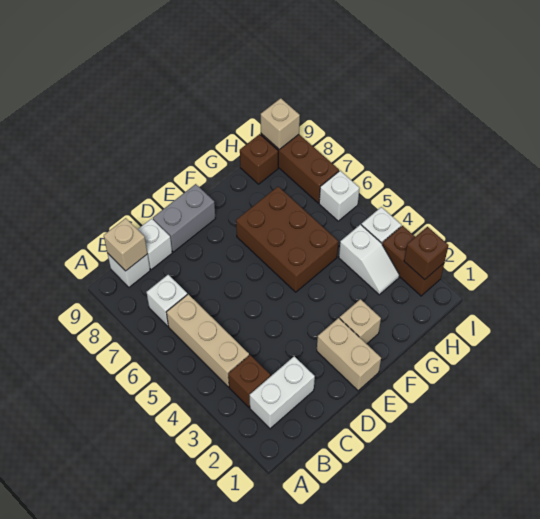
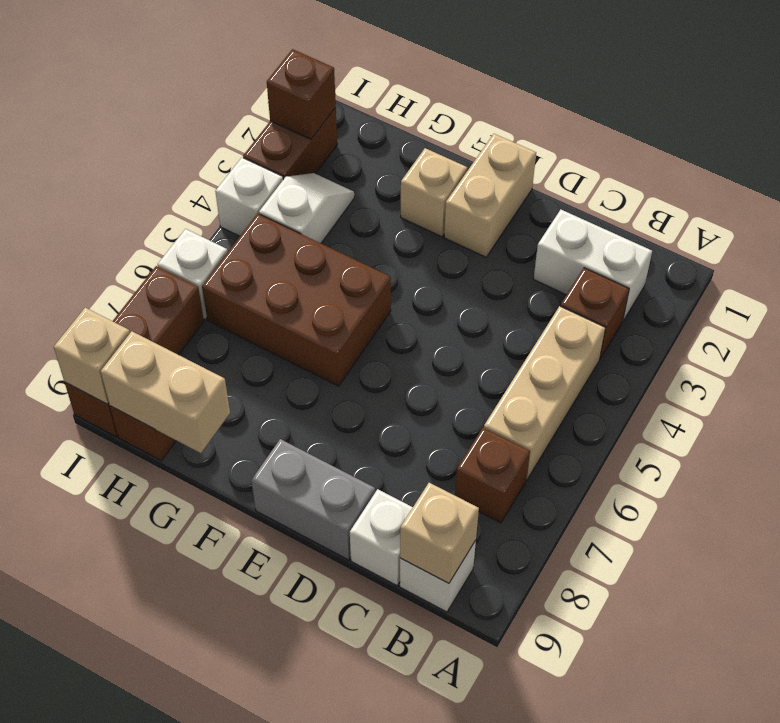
white brick B7 level 1 -> brown brick B7 level 1
brown brick F5:G7 level 1 -> brown brick F5:H6 level 1
none -> tan brick G9:H9 level 2

